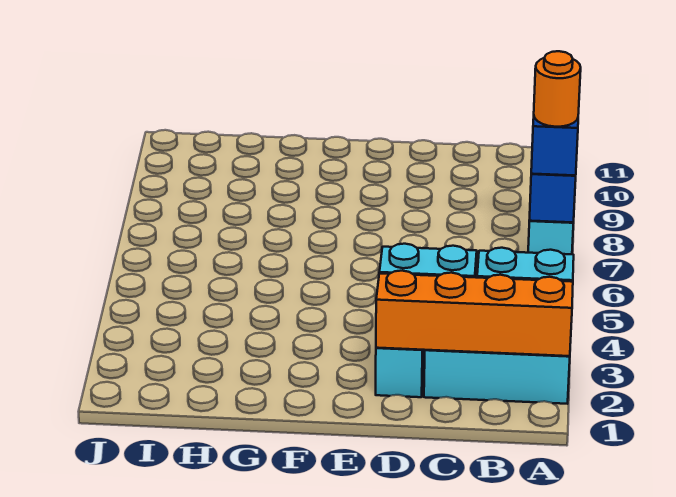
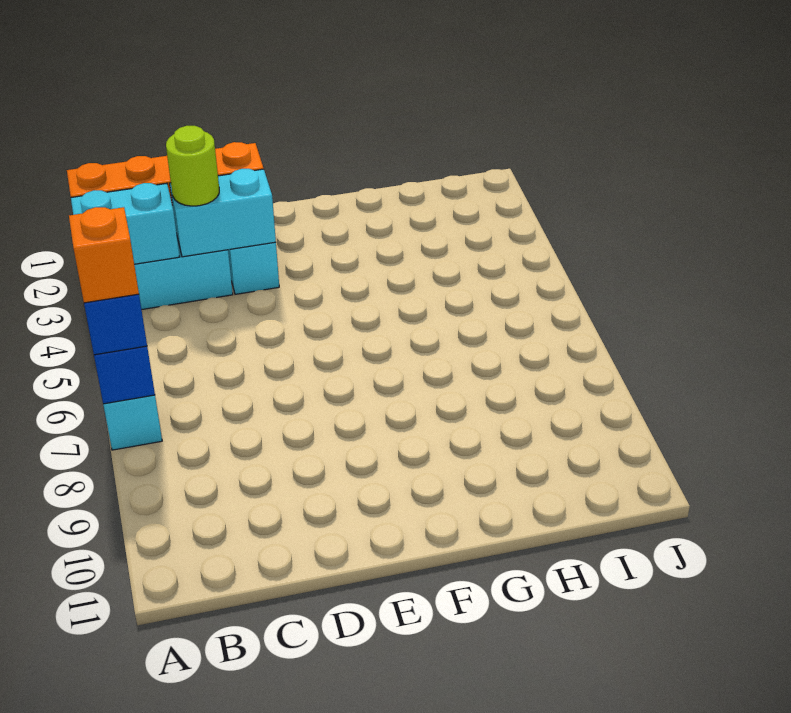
orange round brick A7 level 4 -> orange brick A7 level 4
none -> lime round brick C3 level 3

